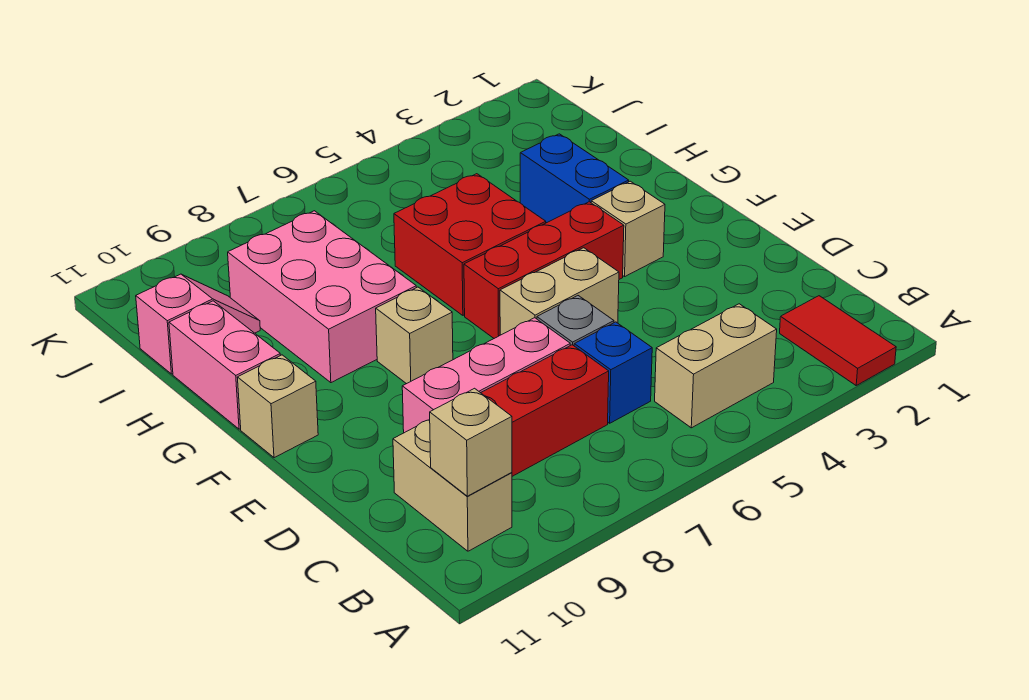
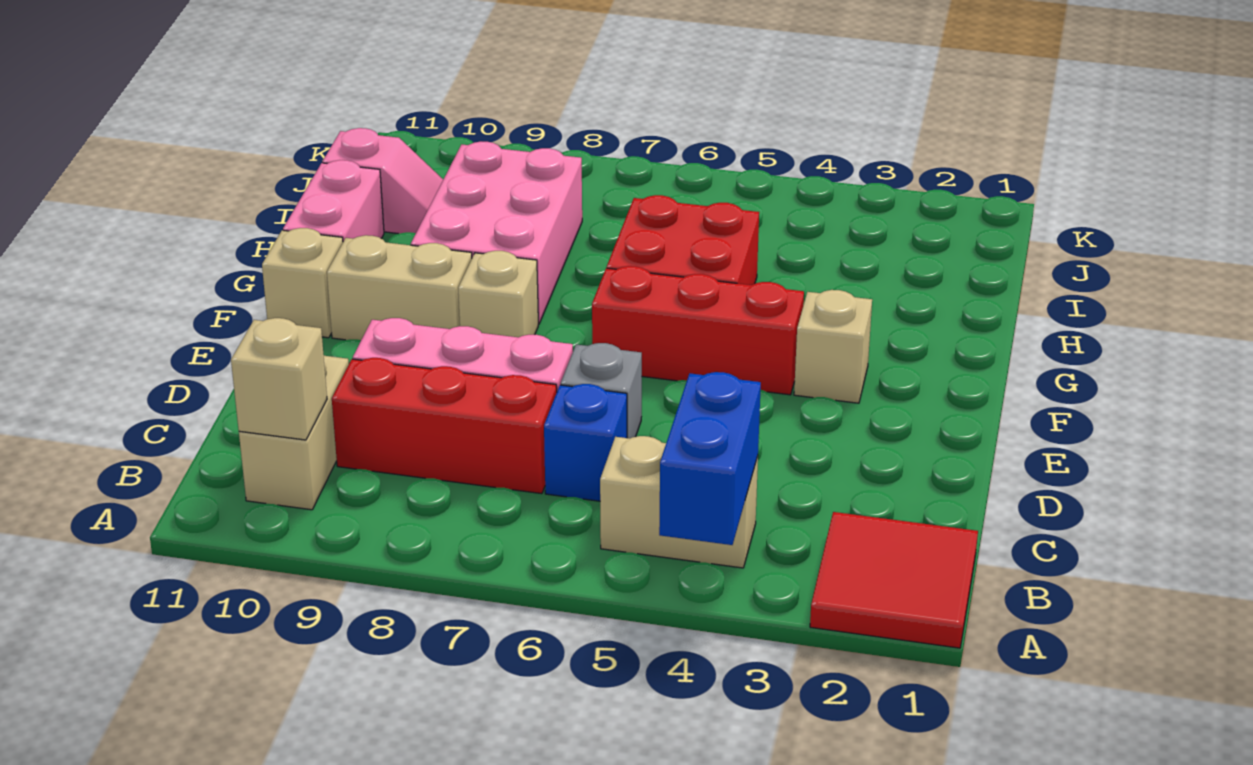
red tile A2:B2 level 1 -> red tile A1:B2 level 1
tan brick E5:E6 level 1 -> tan brick F9:F10 level 1
blue brick G3:H3 level 1 -> blue brick A4:B4 level 2

